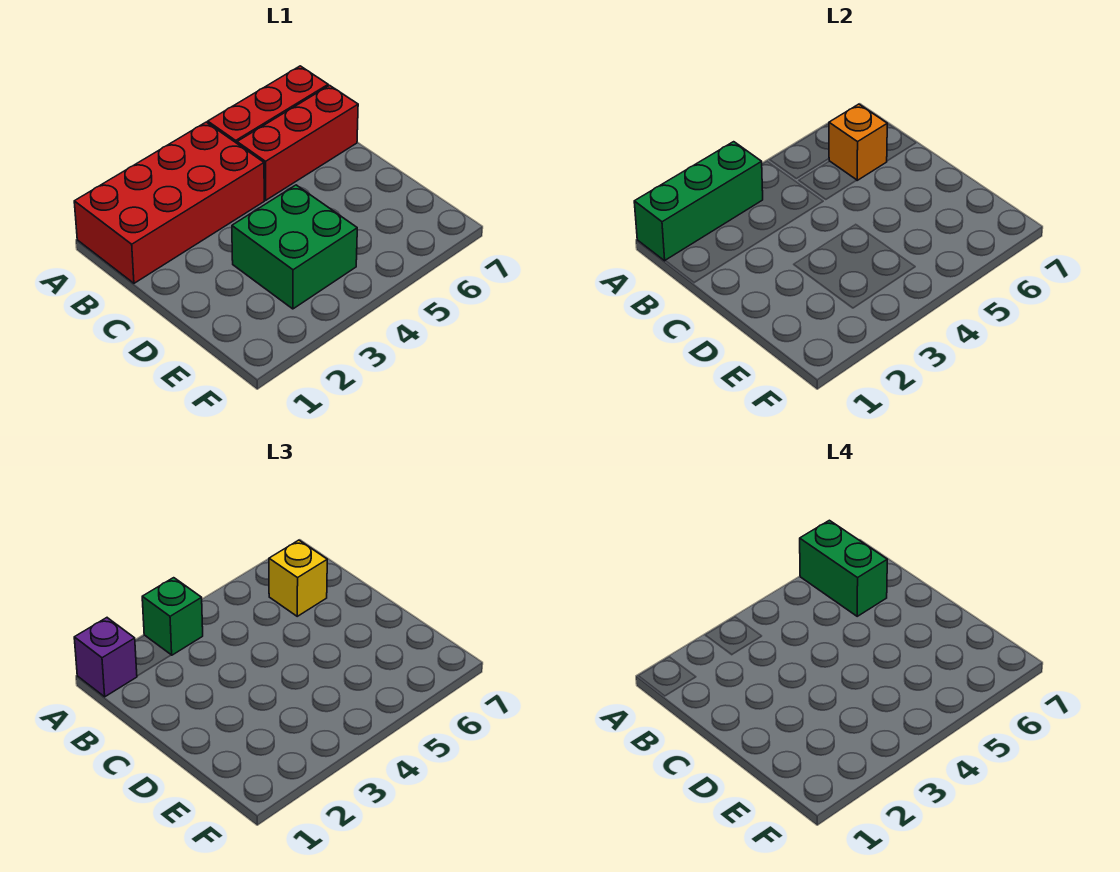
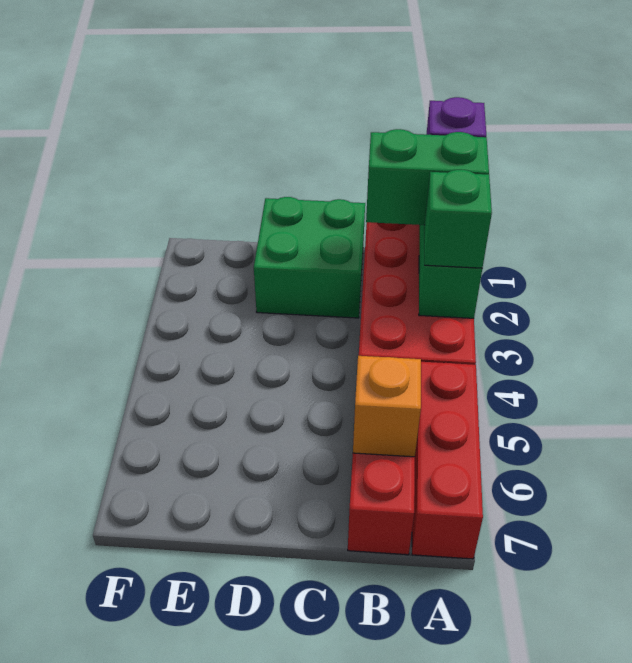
green brick A6:B6 level 4 -> green brick A2:B2 level 3
yellow brick B6 level 3 -> none
green brick D3:E4 level 1 -> green brick C1:D2 level 1

